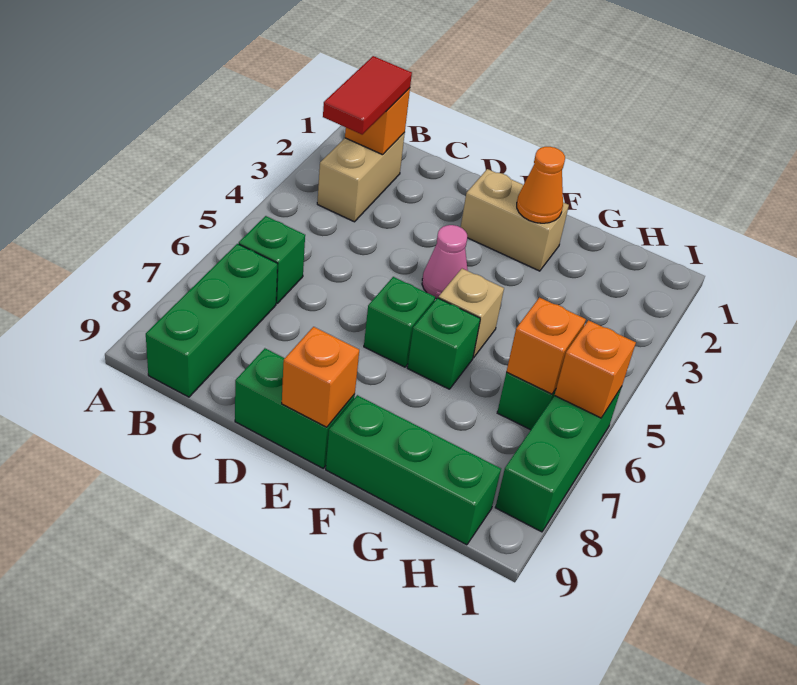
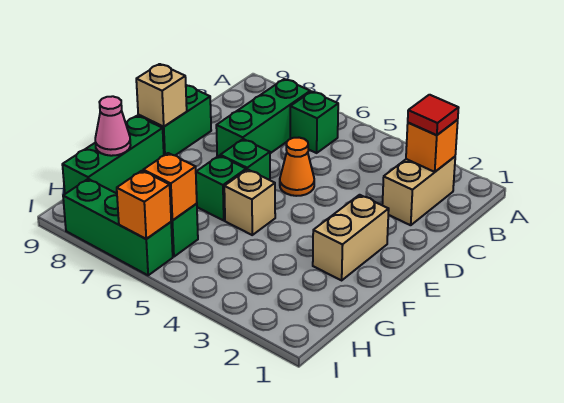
tan brick B2:B3 level 1 -> tan brick B2:C2 level 1
red tile B2:B3 level 3 -> red tile B2 level 3
green brick B7:B9 level 1 -> green brick B7:D7 level 1
pink cone E4 level 1 -> pink cone G9 level 2
orange brick E9 level 2 -> tan brick E9 level 2
orange cone F2 level 2 -> orange cone D5 level 1

